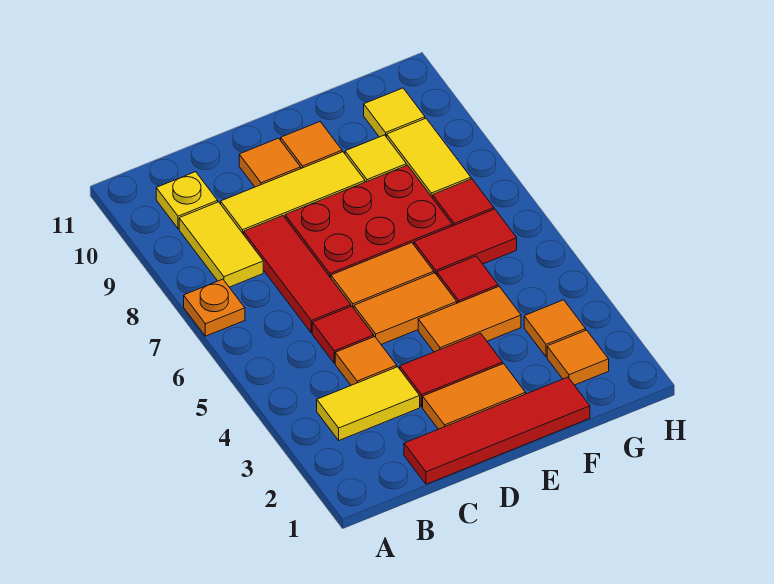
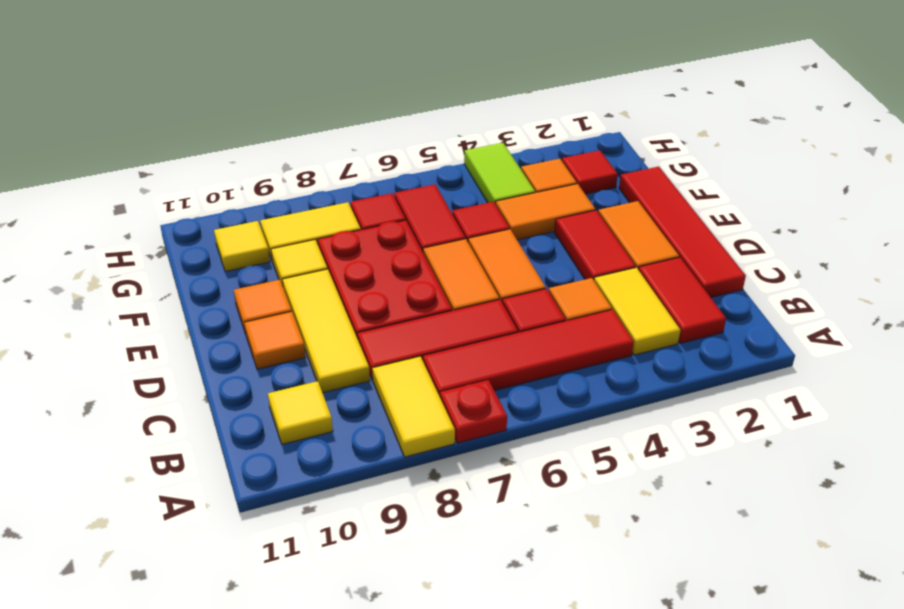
orange plate A7 level 1 -> red plate A7 level 1
none -> red tile B2:C2 level 1
none -> red tile B4:B7 level 1
yellow tile B8:B9 level 1 -> yellow tile A8:B8 level 1
yellow plate B10 level 1 -> yellow tile B10 level 1
orange tile E4:F4 level 1 -> orange tile F3:F4 level 1
orange tile G2 level 1 -> red tile G2 level 1
none -> lime tile G4:H4 level 1

